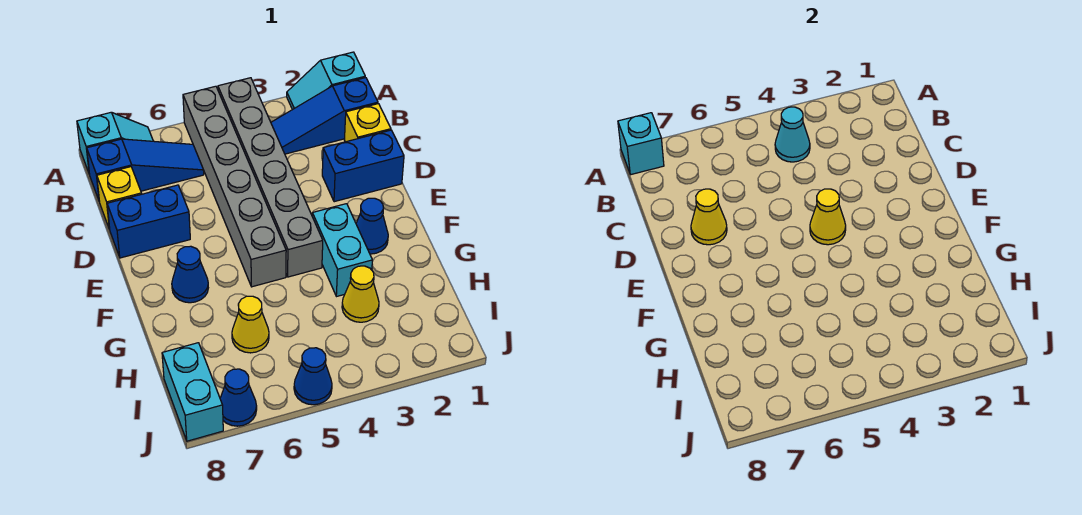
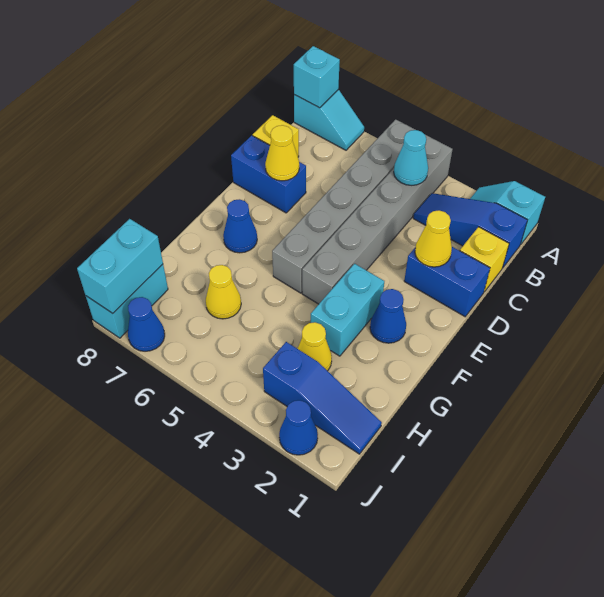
blue slope B6:B8 level 1 top 8 -> blue slope I1:I3 level 1 top 3
yellow cone E4 level 2 -> yellow cone D2 level 2
none -> cyan brick I8:J8 level 2
blue cone J5 level 1 -> blue cone J2 level 1

